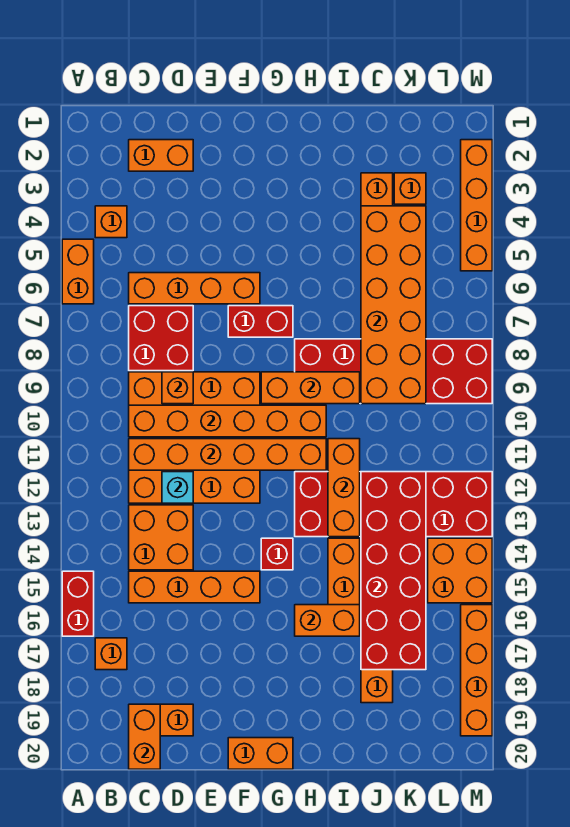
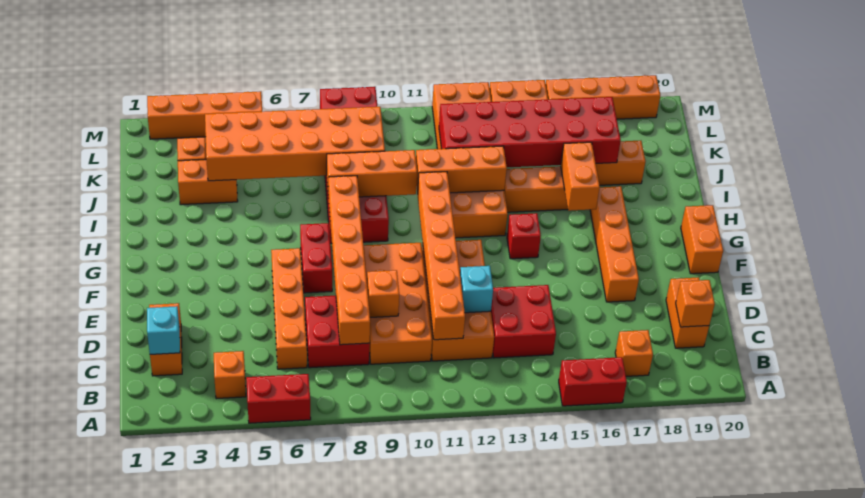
orange brick A5:A6 level 1 -> red brick A5:A6 level 1
none -> cyan brick C2 level 2
orange brick C10:H10 level 2 -> orange brick C8:H8 level 2
orange brick C13:D14 level 1 -> red brick C13:D14 level 1
orange brick C15:F15 level 1 -> orange brick E17:H17 level 1
orange brick C19:C20 level 2 -> orange brick C19 level 2
orange brick G9:I9 level 2 -> orange brick I8:I10 level 2
red brick H12:M13 level 1 -> orange brick H12:M13 level 1

